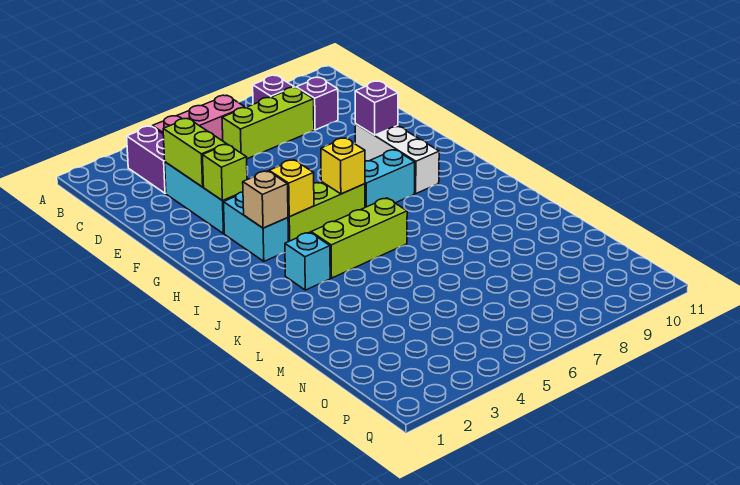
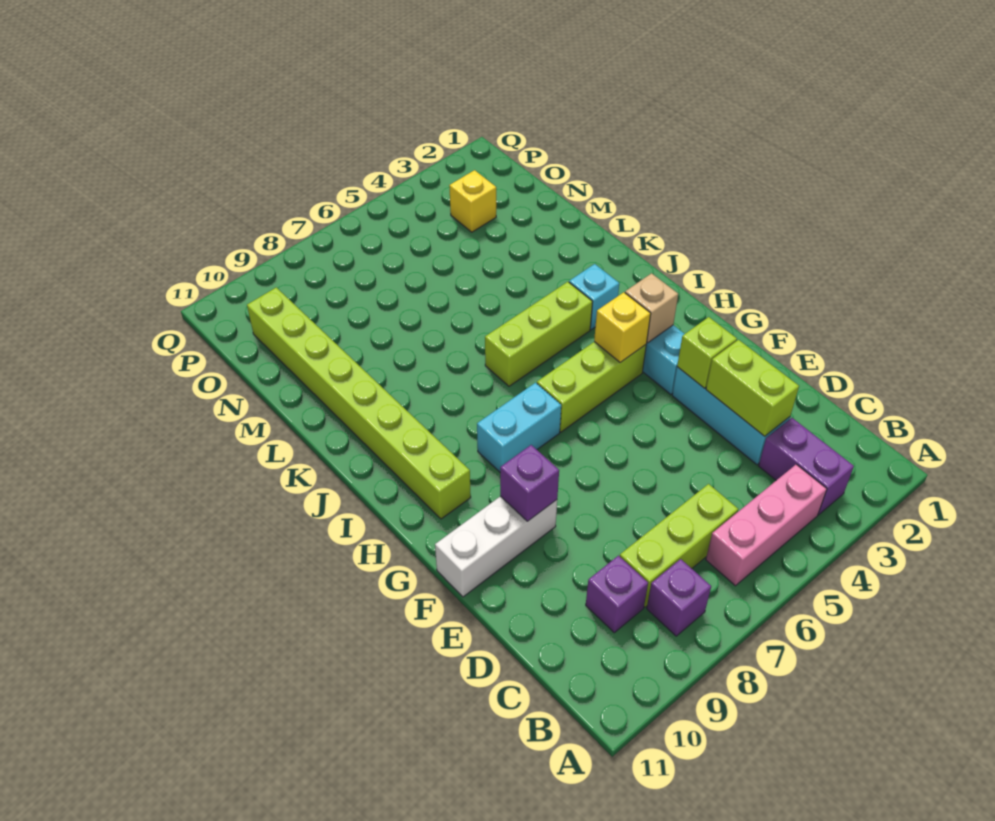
white brick F9:H9 level 1 -> white brick F9:F11 level 1
yellow brick H6 level 2 -> yellow brick O3 level 1
none -> lime brick H10:O10 level 1

